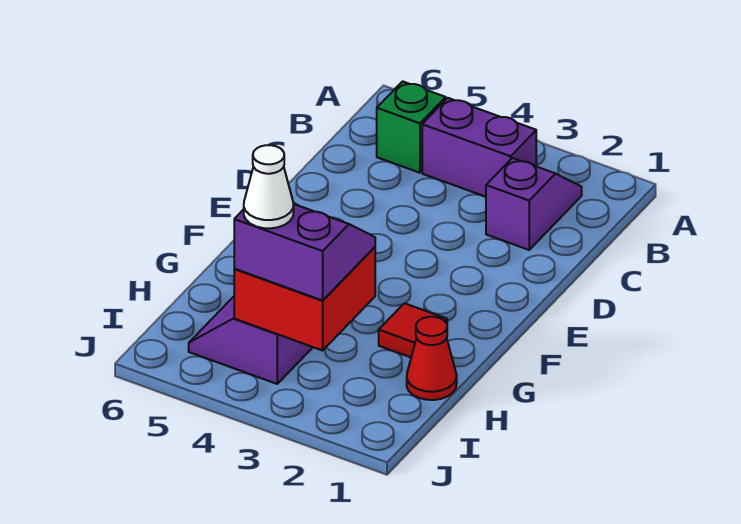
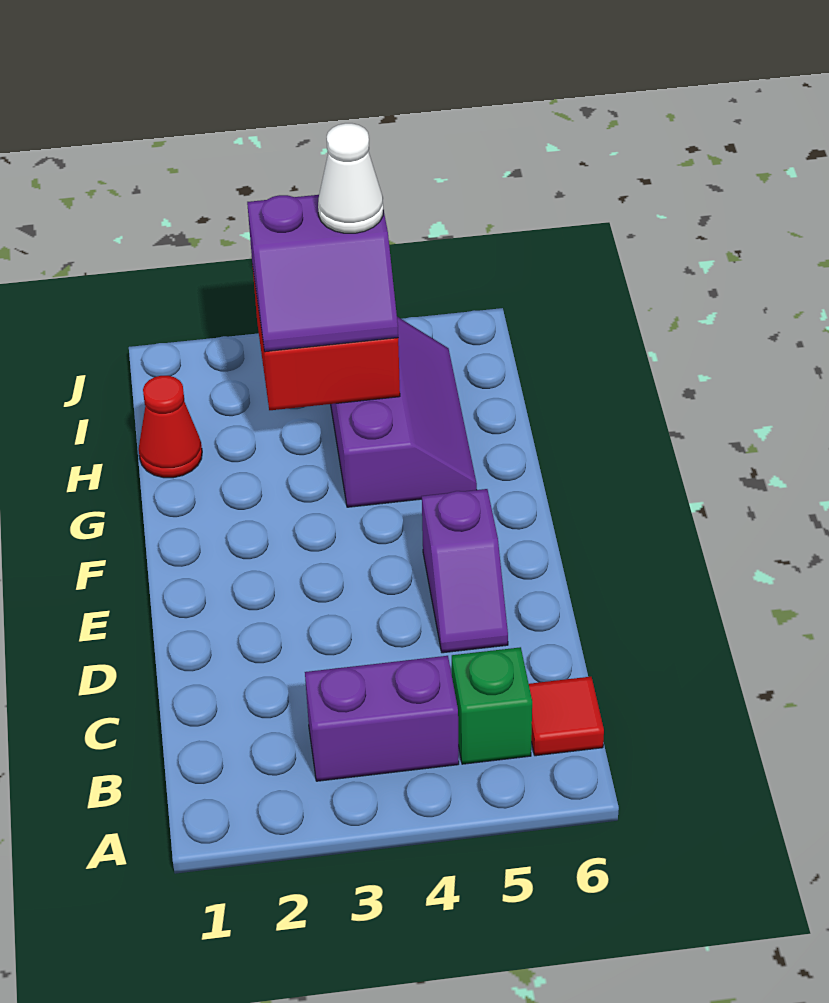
purple slope B2:C2 level 1 top C -> purple slope D5:E5 level 1 top E
red tile G2 level 1 -> red tile B6 level 1

